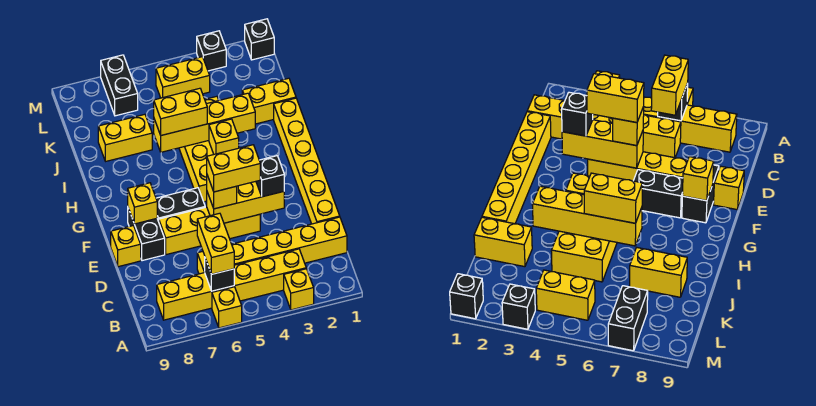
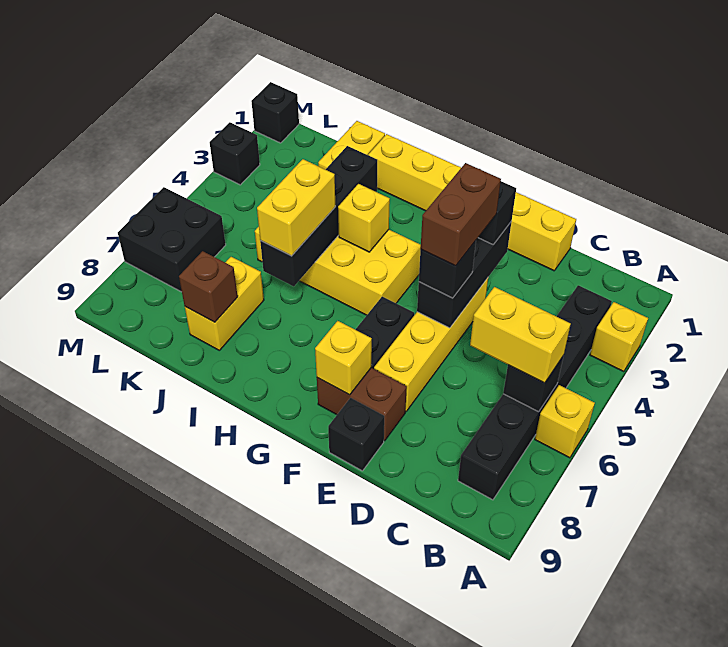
yellow brick B3:B8 level 1 -> black brick B3:B8 level 1
yellow brick C1:C6 level 1 -> none
yellow brick E3:E5 level 2 -> black brick E3:E5 level 2
yellow brick E4:E5 level 4 -> brown brick E4:E5 level 4
yellow brick E5 level 3 -> black brick E5 level 3
black brick E8:F8 level 1 -> brown brick E8:F8 level 1
yellow brick E9 level 1 -> black brick E9 level 1
yellow brick I3:I6 level 2 -> black brick I3:I6 level 2
none -> brown brick J8 level 2
yellow brick L4:L5 level 1 -> none
black brick L7:M7 level 1 -> black brick L6:M7 level 1

